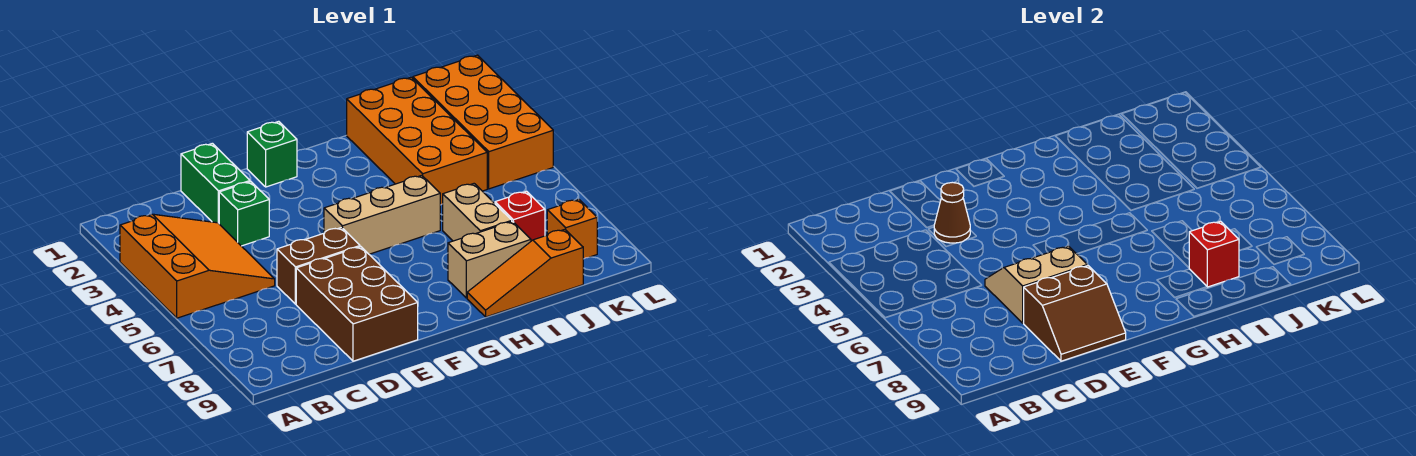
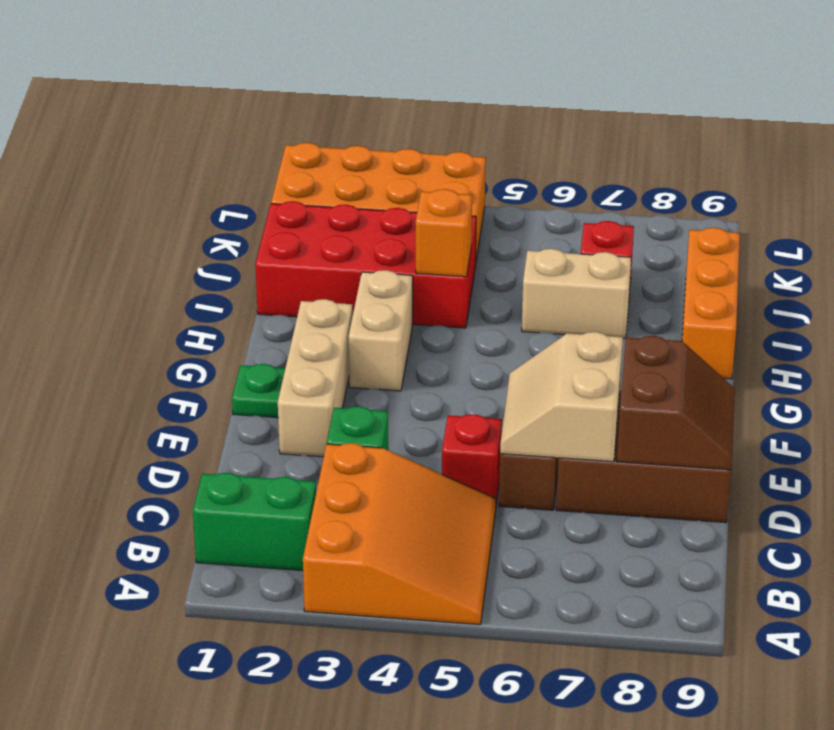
orange slope A3:C5 level 1 top A -> orange slope A3:C5 level 1 top 3
green brick D1:D2 level 1 -> green brick B1:B2 level 1
brown cone D3 level 2 -> none
green brick F1 level 1 -> green plate F1 level 1
tan brick F5:H5 level 1 -> tan brick E2:G2 level 1
tan brick H8:I8 level 1 -> tan brick G3:H3 level 1
orange slope H9:J9 level 1 top J -> orange brick H9:J9 level 1
orange brick I1:J4 level 1 -> red brick I1:J4 level 1
red brick I8 level 2 -> red brick D5 level 1
orange brick K8 level 1 -> orange brick I4 level 2

